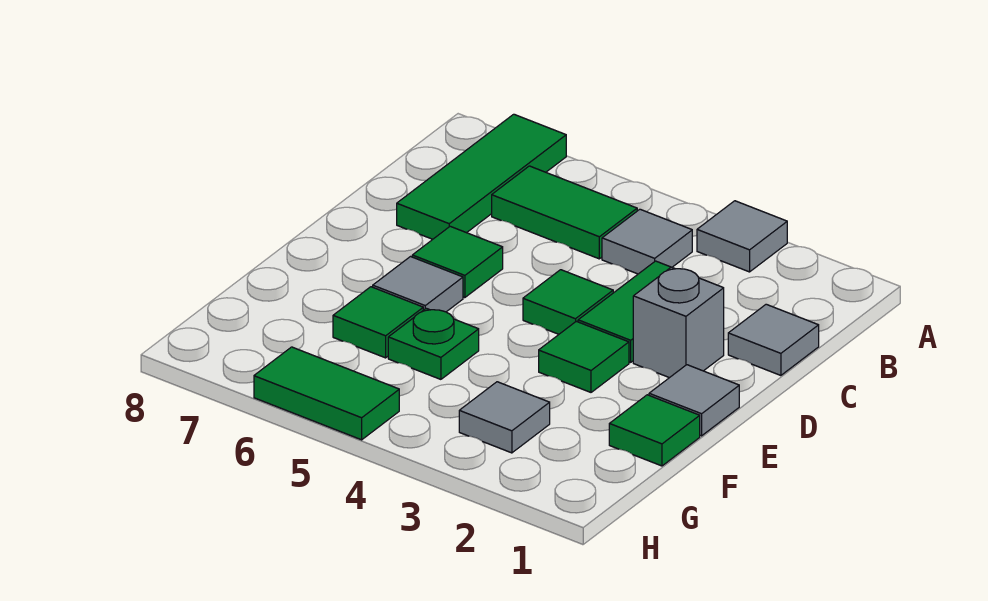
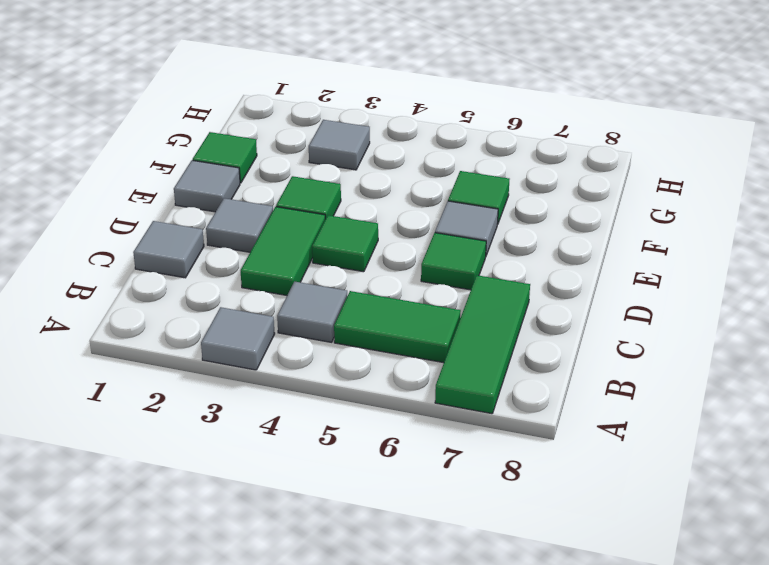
grey brick D2 level 1 -> grey tile D2 level 1
green plate F5 level 1 -> none
green tile H5:H6 level 1 -> none

